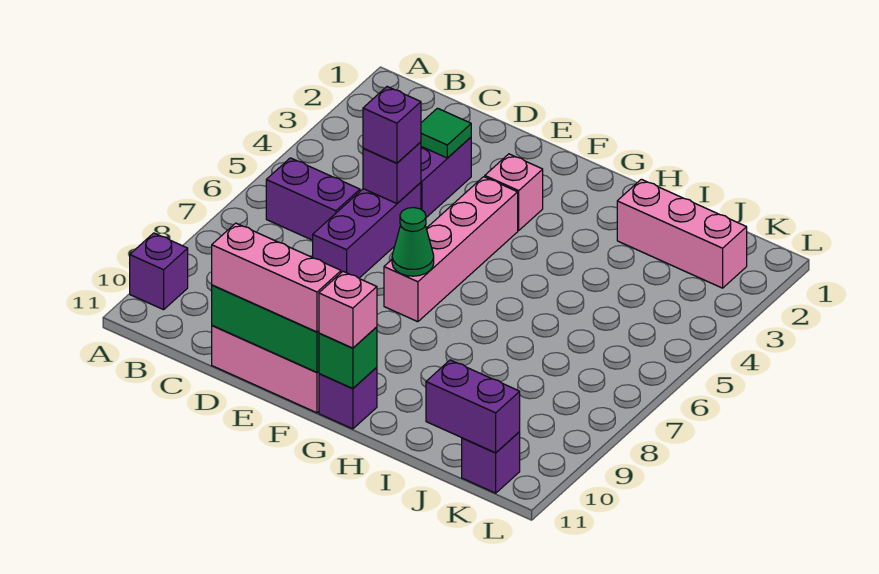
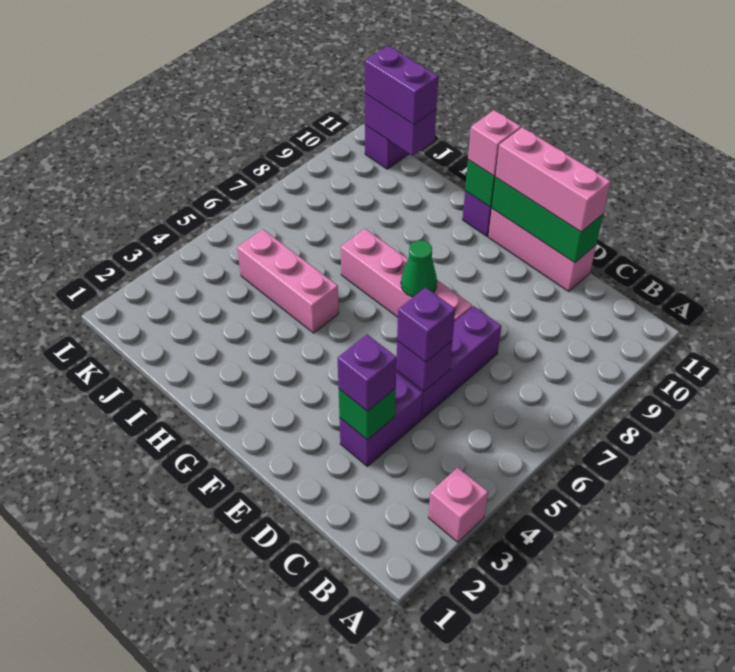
purple brick A10 level 1 -> purple brick D3 level 3
purple brick B6:C6 level 1 -> purple brick J11:K11 level 3
green tile D3 level 2 -> green brick D3 level 2
pink brick F3 level 1 -> pink brick A3 level 1
pink brick F4:F7 level 1 -> pink brick E7:H7 level 1
pink brick I2:K2 level 1 -> pink brick H5:J5 level 1

